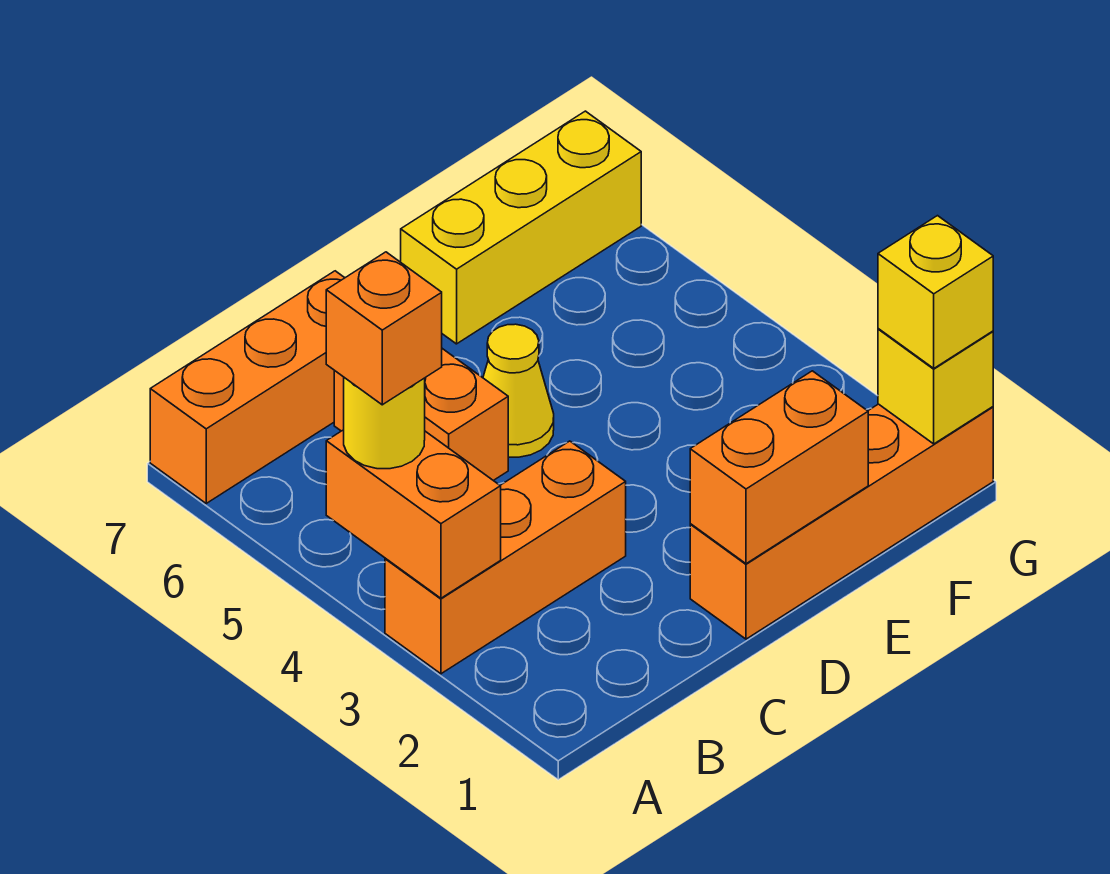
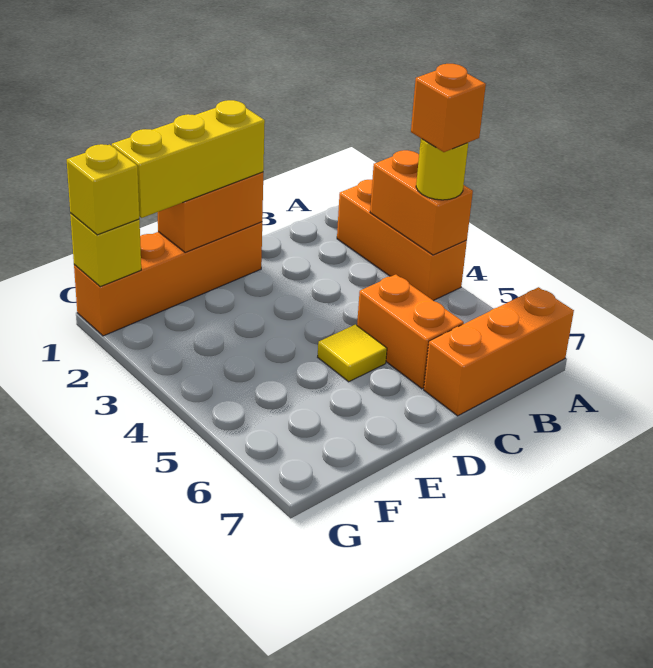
orange brick A3:C3 level 1 -> orange brick A2:A4 level 1
yellow cone D5 level 1 -> yellow tile D5 level 1
yellow brick E7:G7 level 1 -> yellow brick D1:F1 level 3

